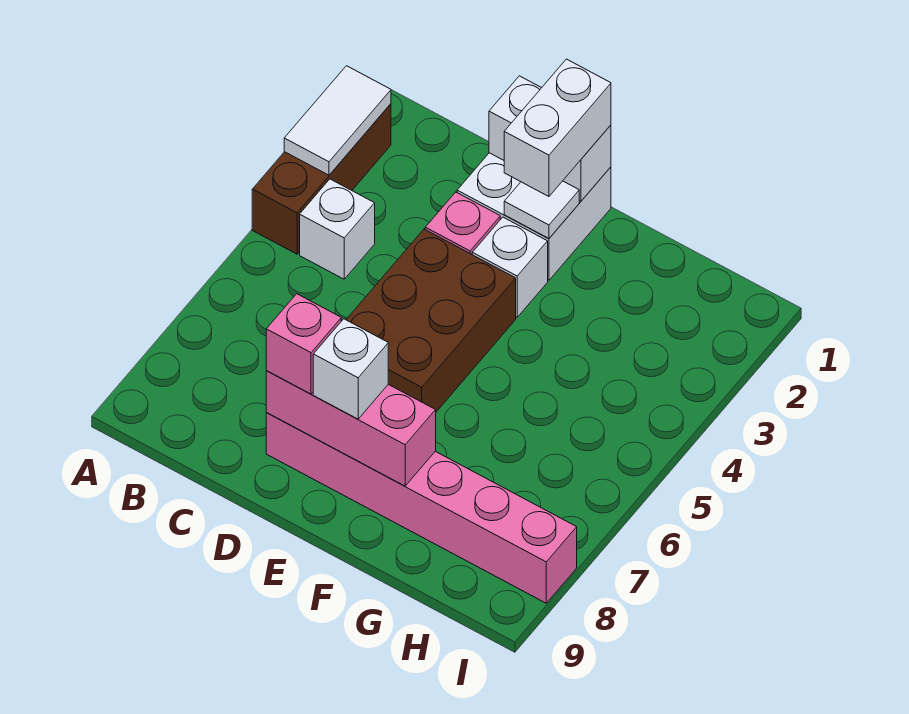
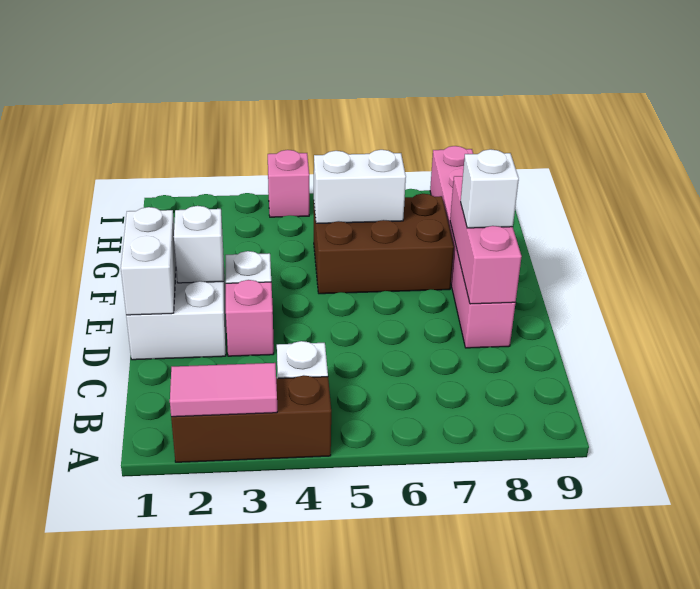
white tile A2:A3 level 2 -> pink tile A2:A3 level 2
brown brick D4:E6 level 1 -> brown brick F5:G7 level 1
pink brick D8 level 3 -> pink brick I4 level 1
white brick E1:E2 level 3 -> white brick G5:G6 level 2
white tile E2 level 2 -> white brick E2 level 2

